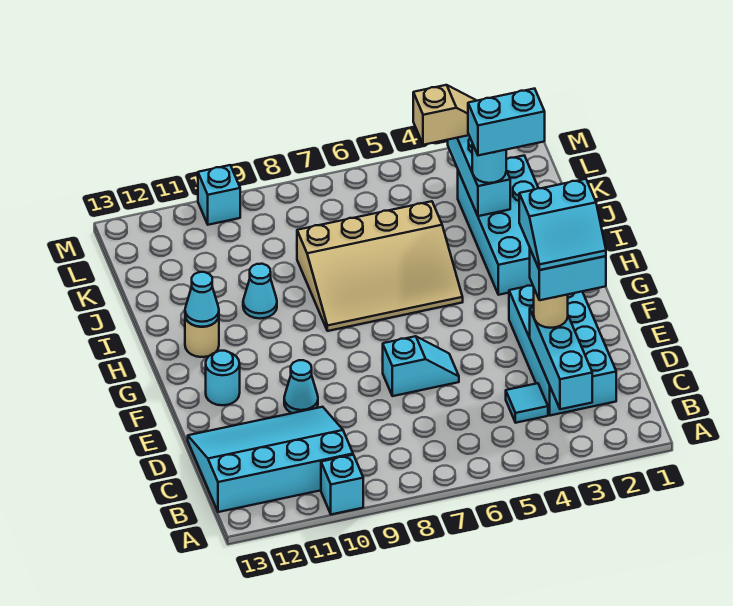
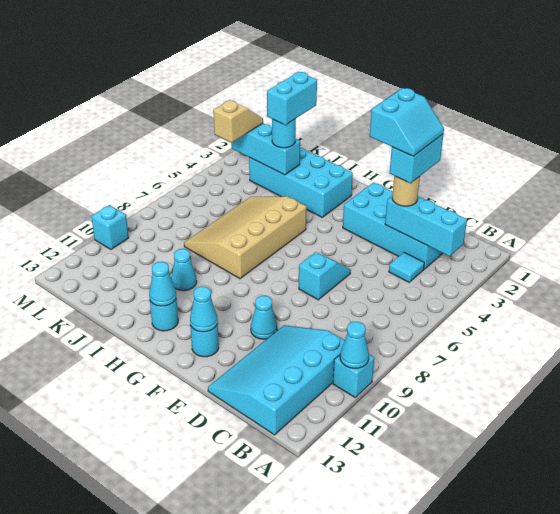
none -> cyan cone A10 level 2
none -> cyan cone F12 level 2
tan slope H5:J8 level 1 top J -> tan slope H5:J8 level 1 top H
tan round brick H12 level 1 -> cyan round brick H12 level 1

